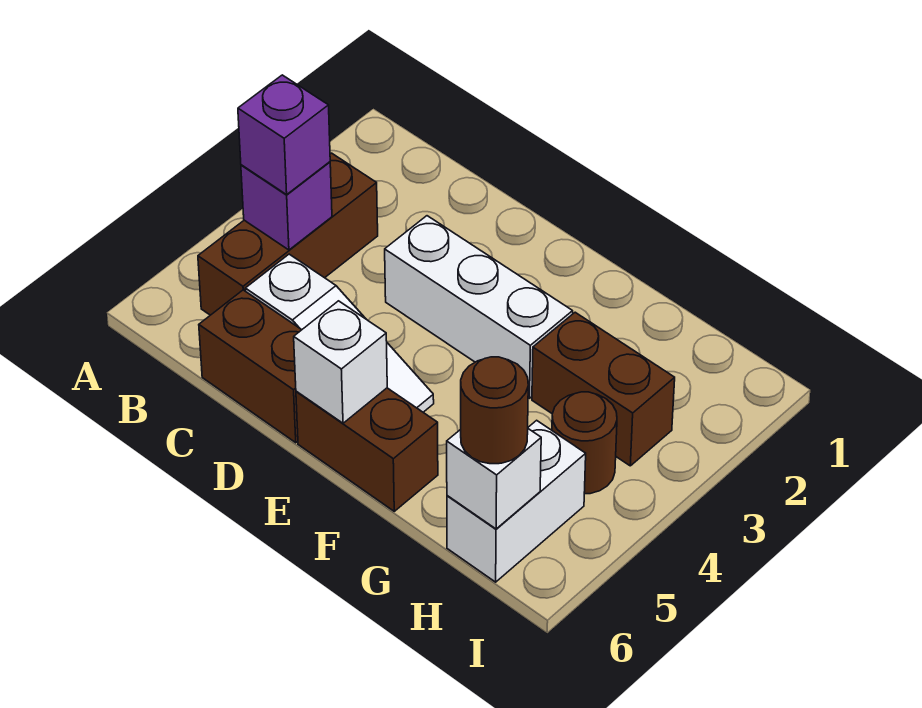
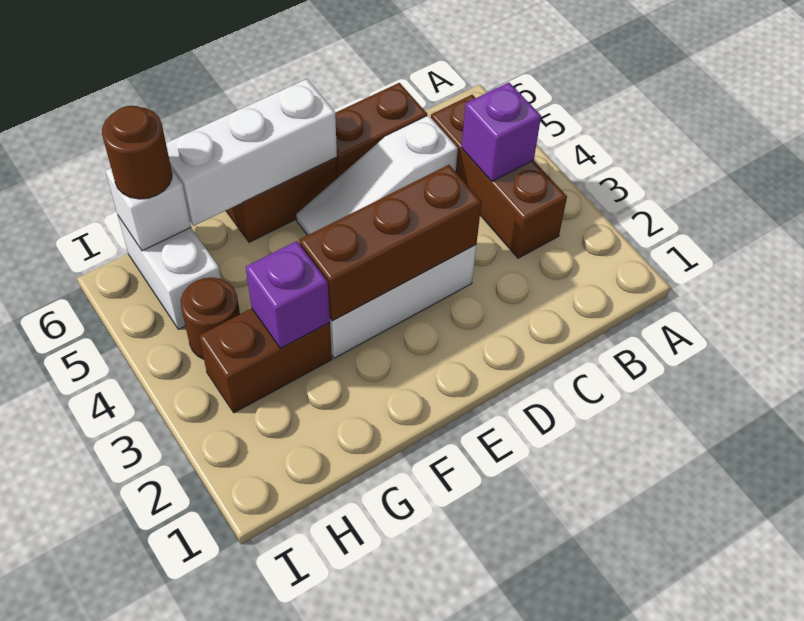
purple brick B4 level 3 -> purple brick G3 level 2
none -> brown brick D3:F3 level 2
white brick E6 level 2 -> white brick E6:G6 level 2

